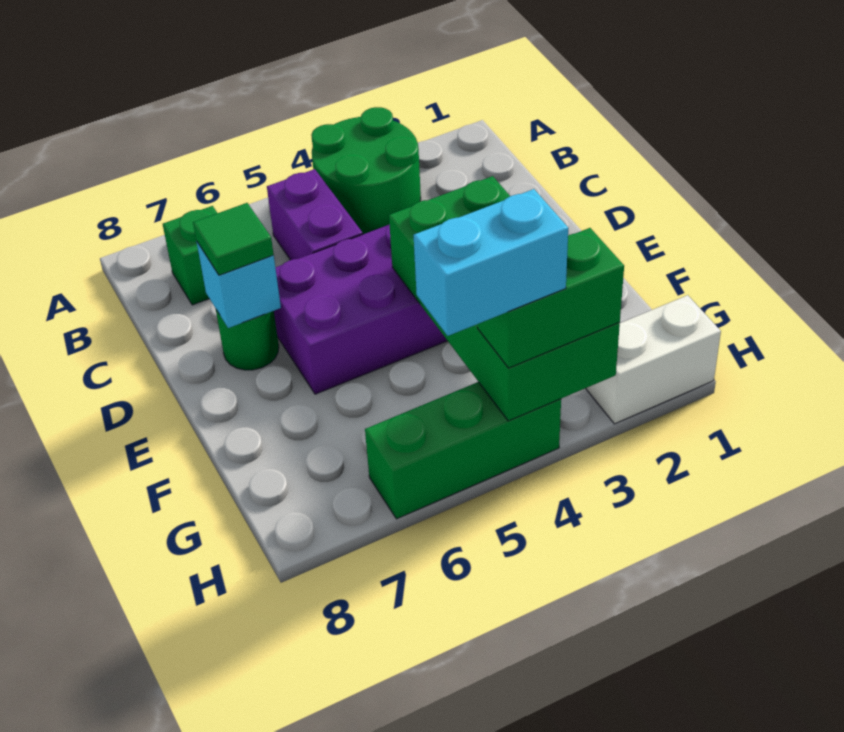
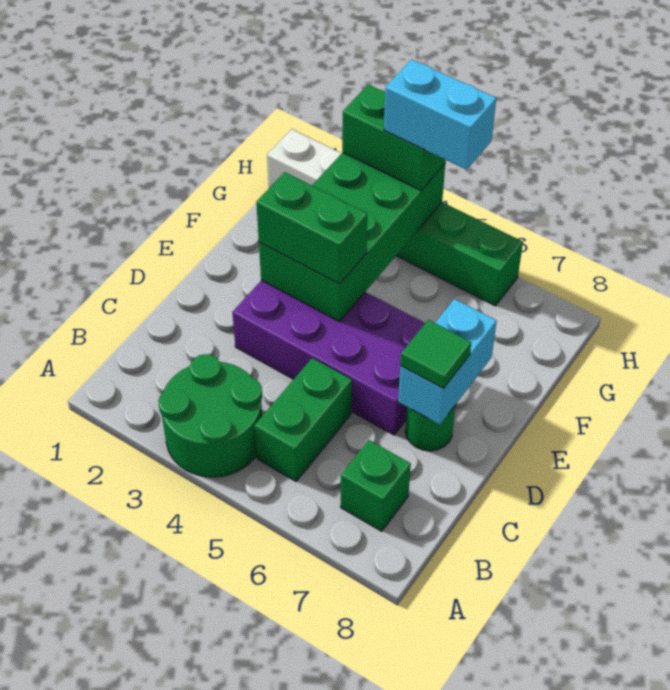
purple brick B5:C5 level 1 -> green brick B5:C5 level 1
cyan brick D7 level 2 -> cyan brick D7:E7 level 2
none -> green brick E3:E4 level 3

